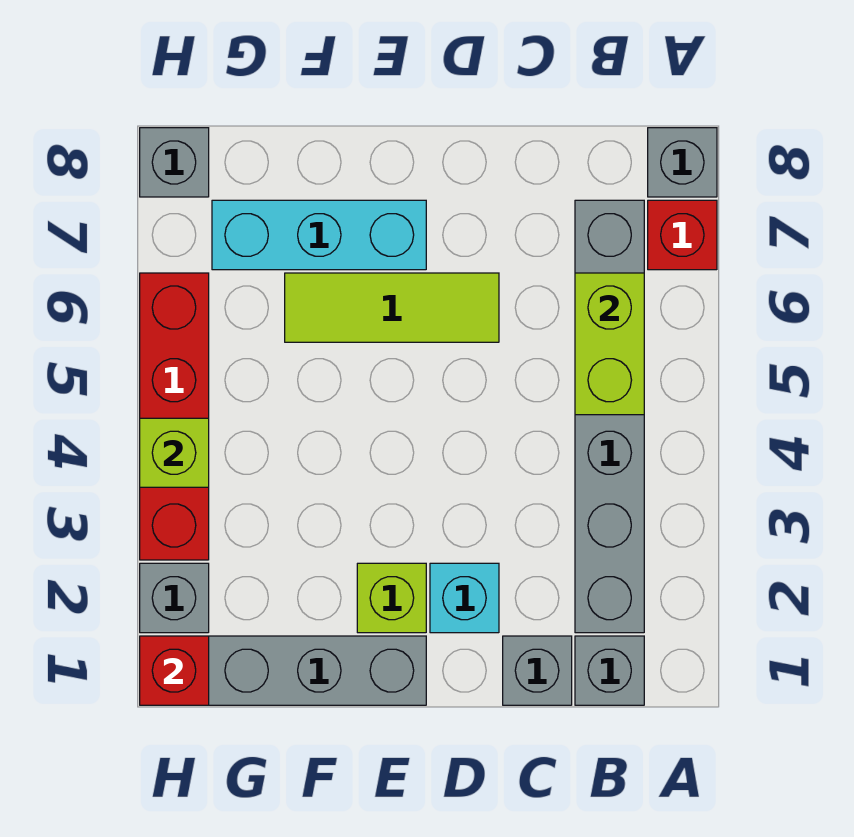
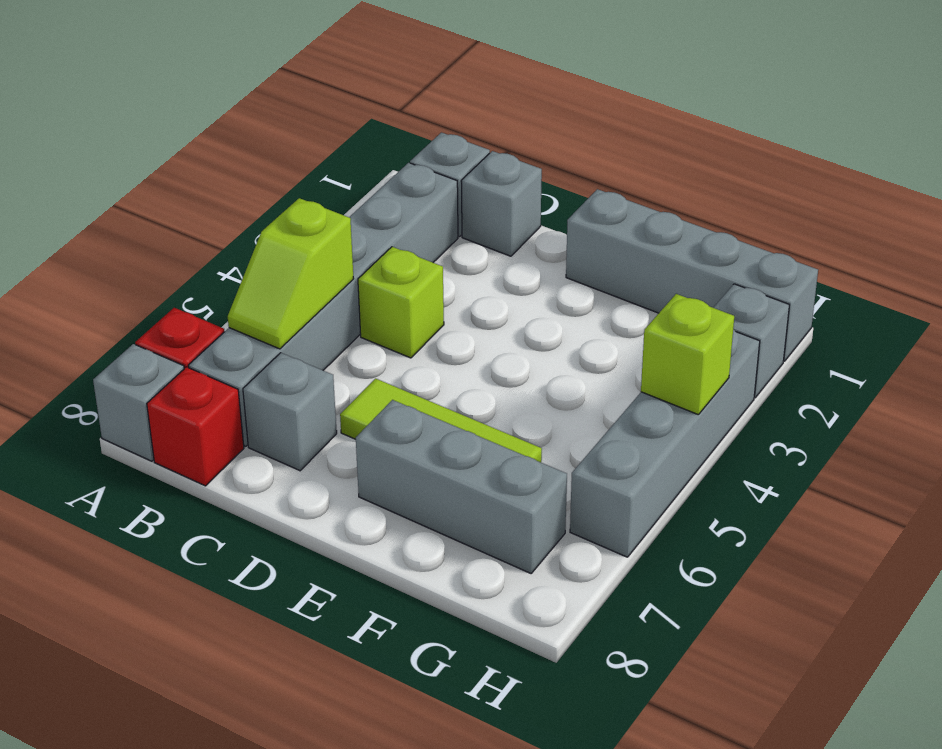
lime brick B5:B6 level 2 -> lime slope B5:B6 level 2 top 5
cyan brick D2 level 1 -> none
lime brick E2 level 1 -> lime brick C4 level 1
cyan brick E7:G7 level 1 -> grey brick E7:G7 level 1
red brick H1 level 2 -> red brick B8 level 1
red brick H3:H6 level 1 -> grey brick H3:H6 level 1
grey brick H8 level 1 -> grey brick C7 level 1

